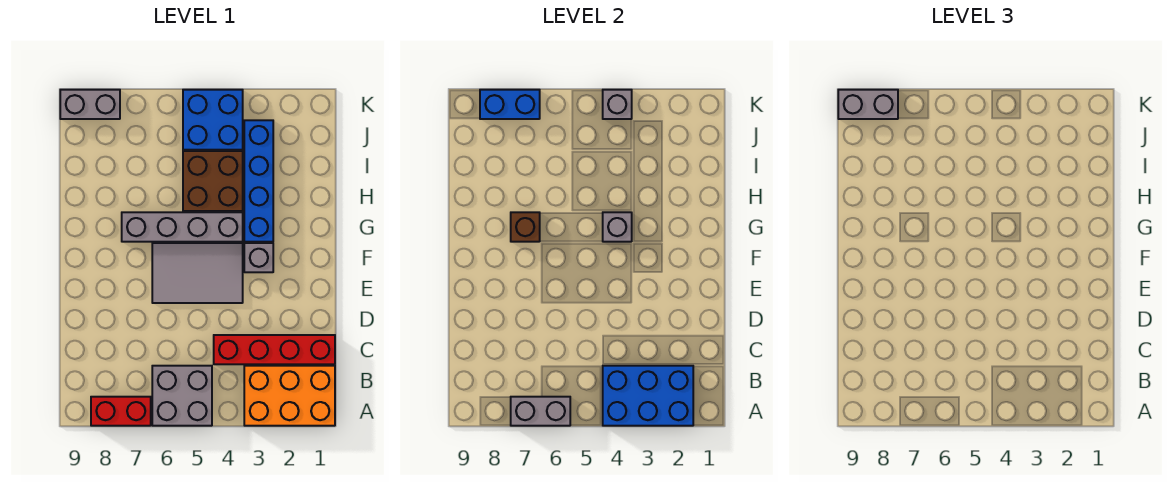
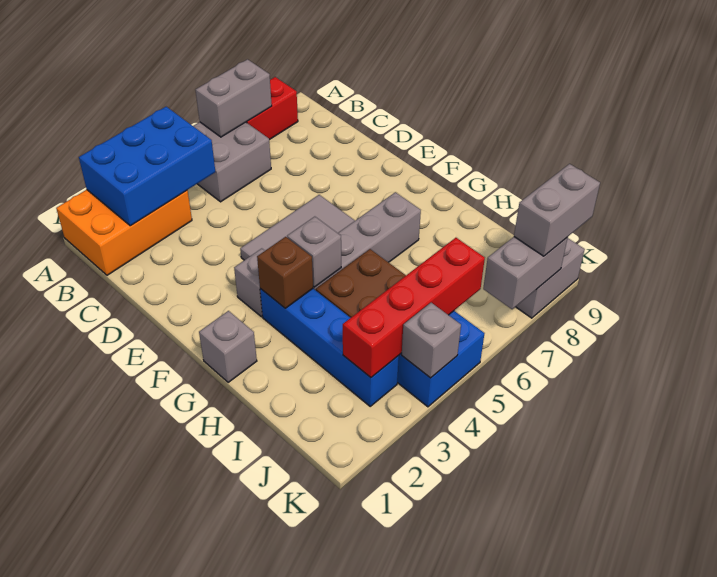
red brick C1:C4 level 1 -> red brick J3:J6 level 2
none -> grey brick G1 level 1
brown brick G7 level 2 -> brown brick G3 level 2
blue brick K7:K8 level 2 -> grey brick K7:K8 level 2

